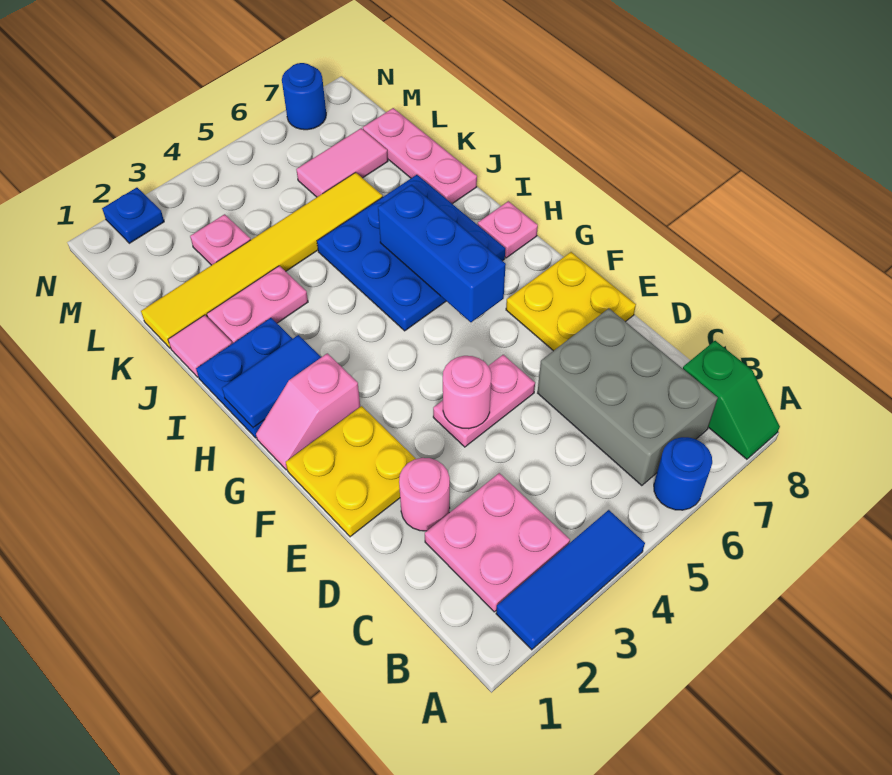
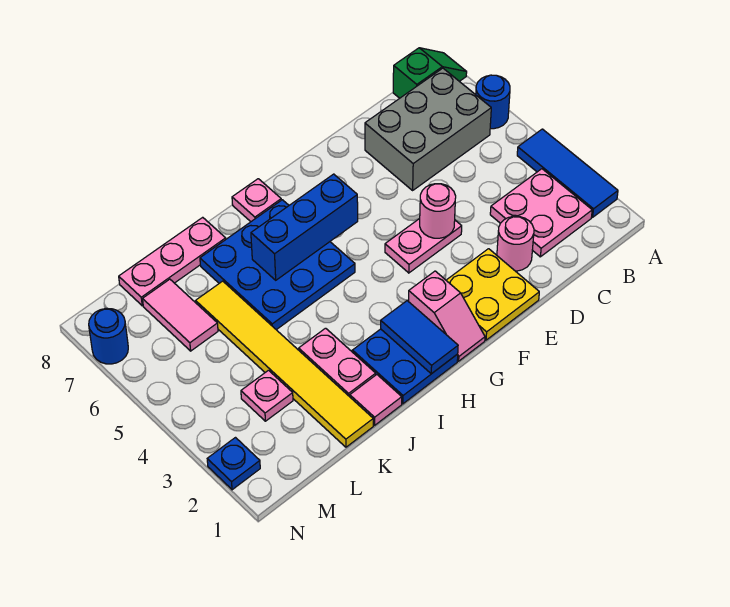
pink plate E4:E5 level 1 -> pink plate E4:F4 level 1
yellow plate E7:F8 level 1 -> none

